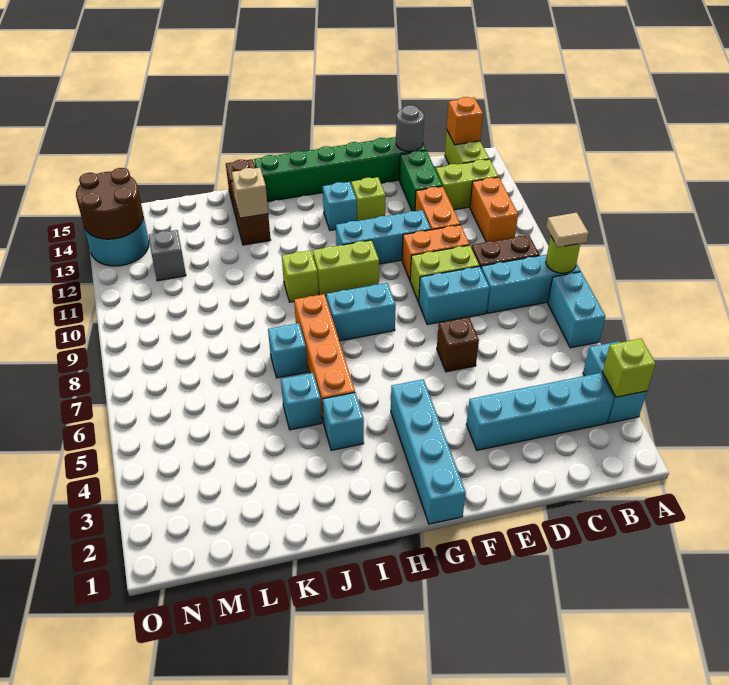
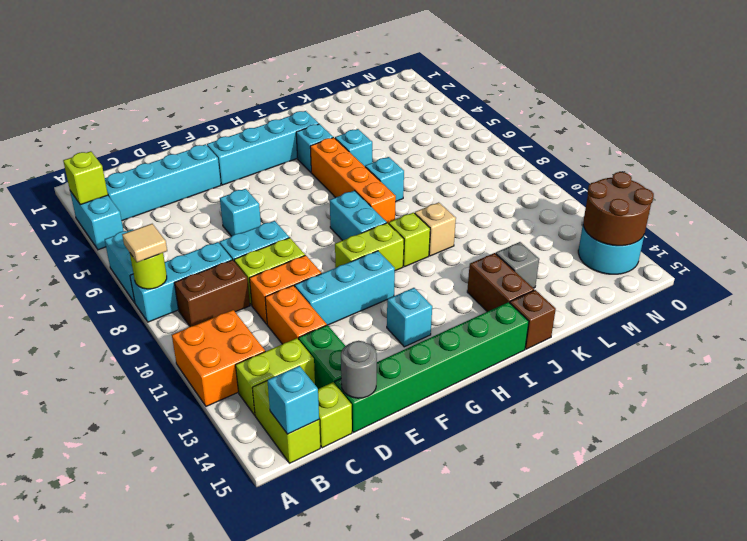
orange brick B11:B12 level 1 -> orange brick A11:B12 level 1
orange brick B15 level 2 -> cyan brick B15 level 2
brown brick E6 level 1 -> cyan brick E6 level 1
lime brick F13 level 1 -> lime brick C15 level 1
cyan brick G1:G4 level 1 -> cyan brick F3:I3 level 1
cyan brick G8:H8 level 1 -> cyan brick H8:H9 level 1
tan brick J13 level 2 -> tan brick J10 level 1
grey brick M12 level 1 -> grey brick K13 level 1

